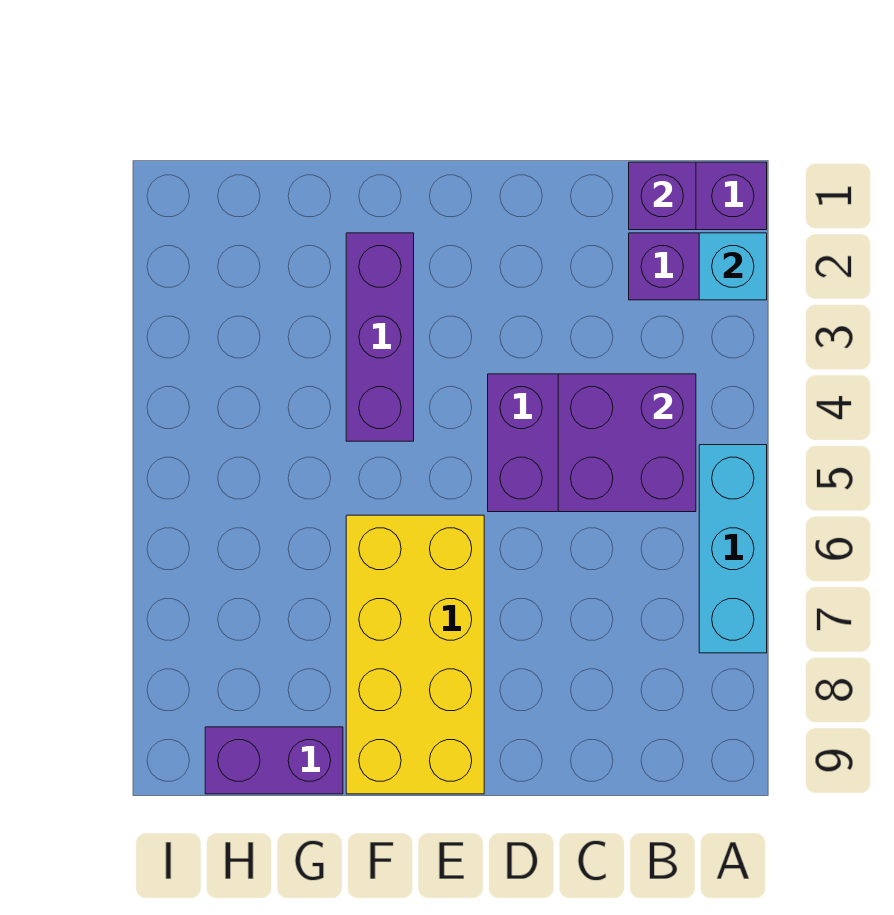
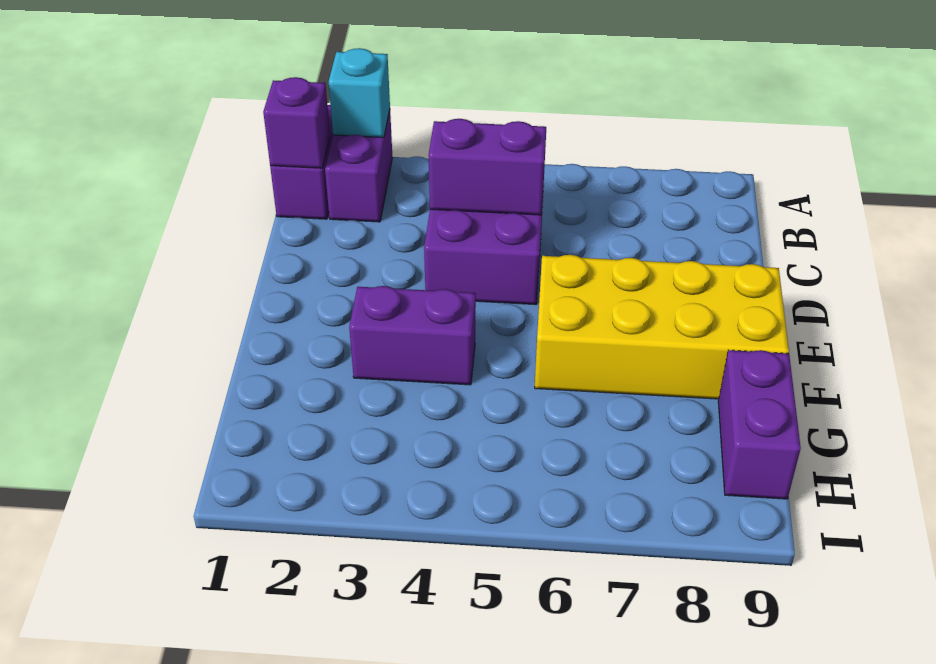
cyan brick A5:A7 level 1 -> none
purple brick B4:C5 level 2 -> purple brick C4:C5 level 2
purple brick F2:F4 level 1 -> purple brick F3:F4 level 1

